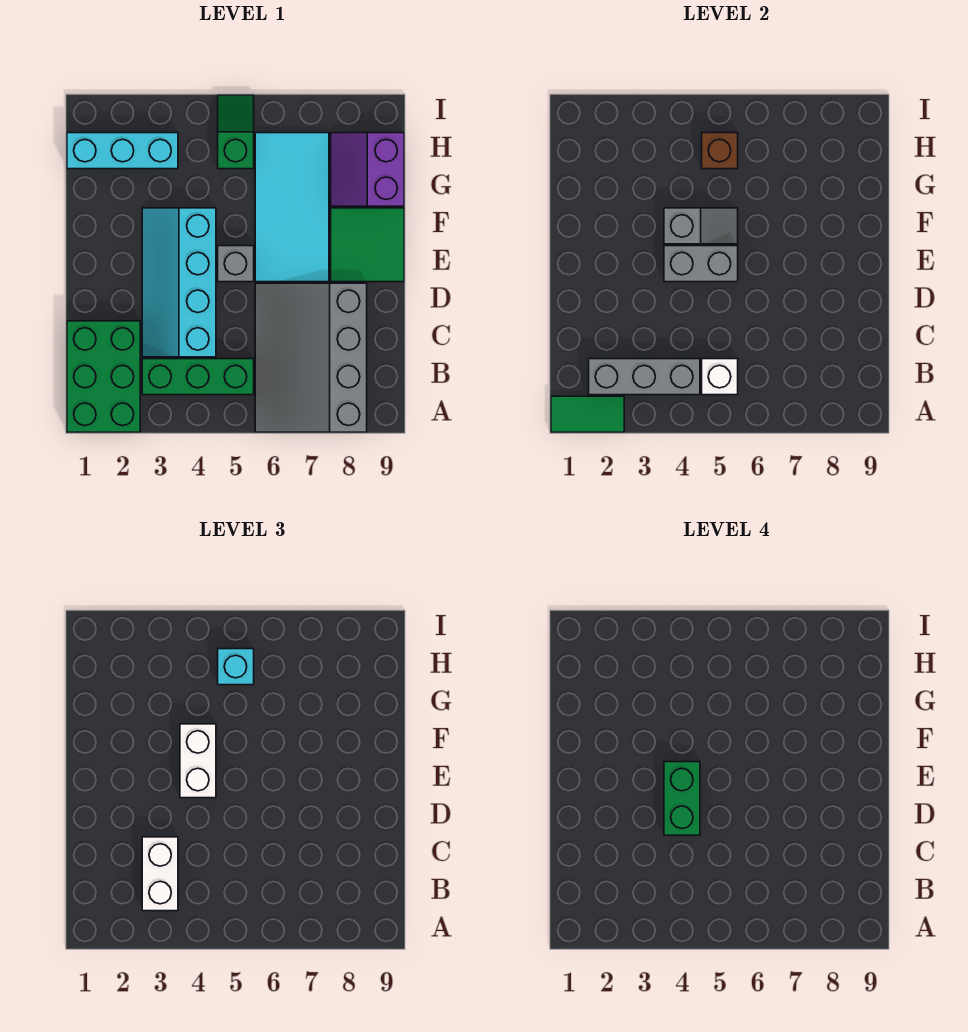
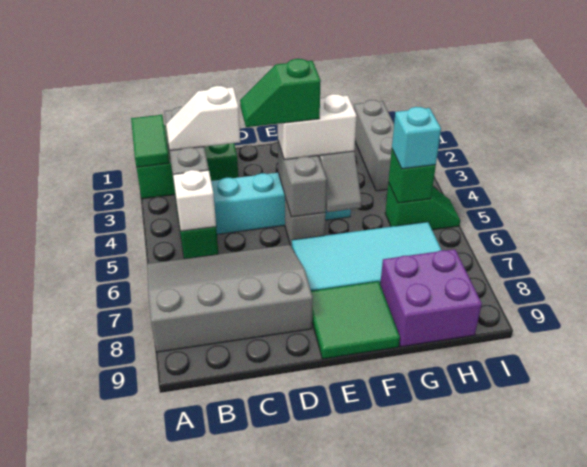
white brick B3:C3 level 3 -> white slope B3:C3 level 3 top C
green brick D4:E4 level 4 -> green slope D4:E4 level 4 top E
purple slope G8:H9 level 1 top 9 -> purple brick G8:H9 level 1
cyan brick H1:H3 level 1 -> grey brick H1:H3 level 1
brown brick H5 level 2 -> green brick H5 level 2

